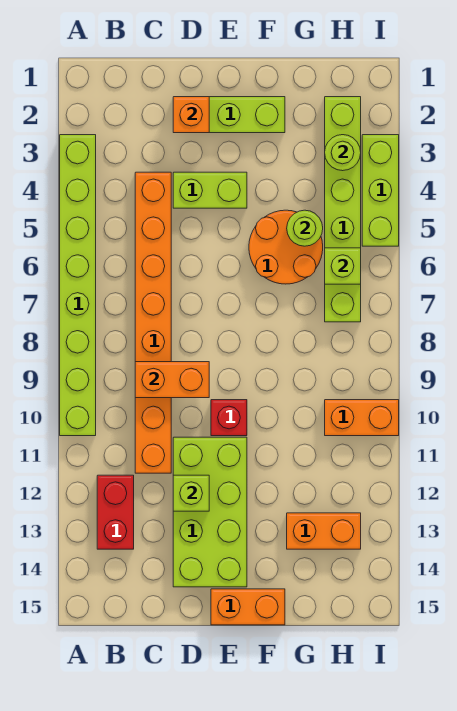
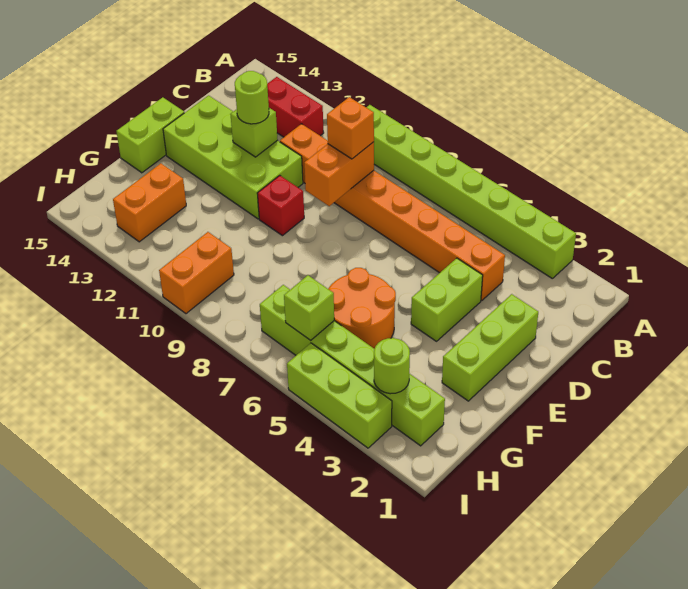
orange brick D2 level 2 -> orange brick C9 level 3
orange brick E15:F15 level 1 -> lime brick E15:F15 level 1
lime round brick G5 level 2 -> lime round brick D12 level 3

